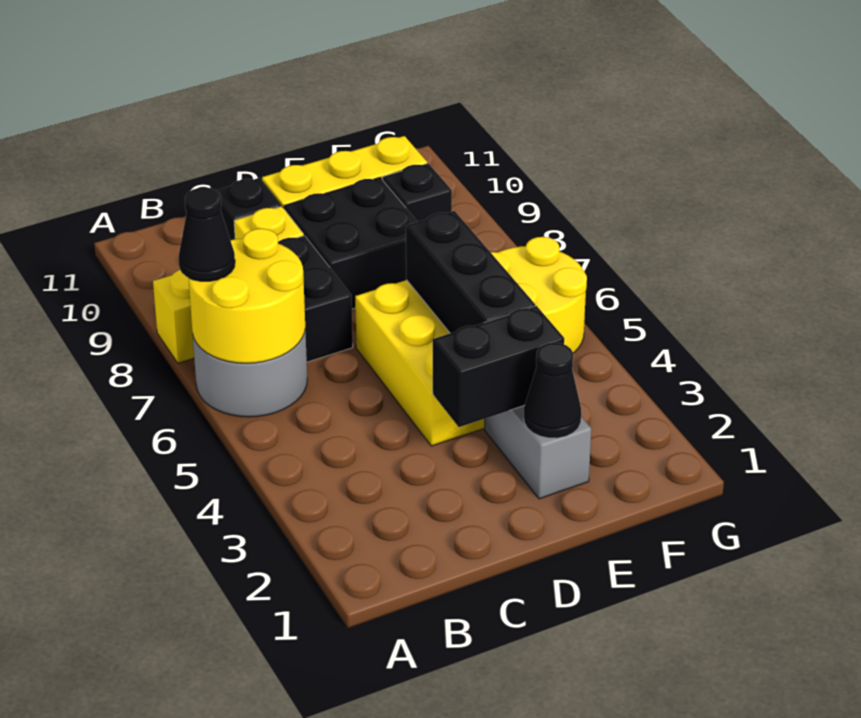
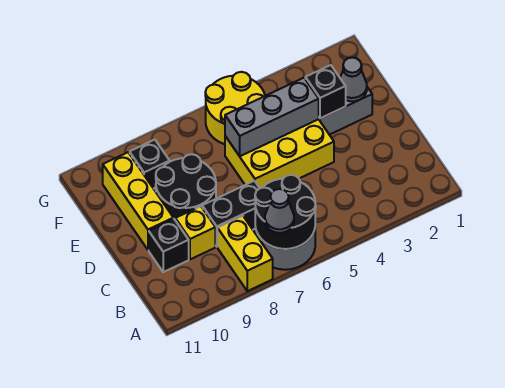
yellow round brick A6:B7 level 2 -> black round brick A6:B7 level 2
black cone A7 level 3 -> grey cone A7 level 3
black brick D3:E3 level 2 -> black brick E3 level 2
black brick D8:E9 level 1 -> black round brick D8:E9 level 1
black cone E2 level 2 -> grey cone E2 level 2
black brick E4:E6 level 2 -> grey brick E4:E6 level 2

